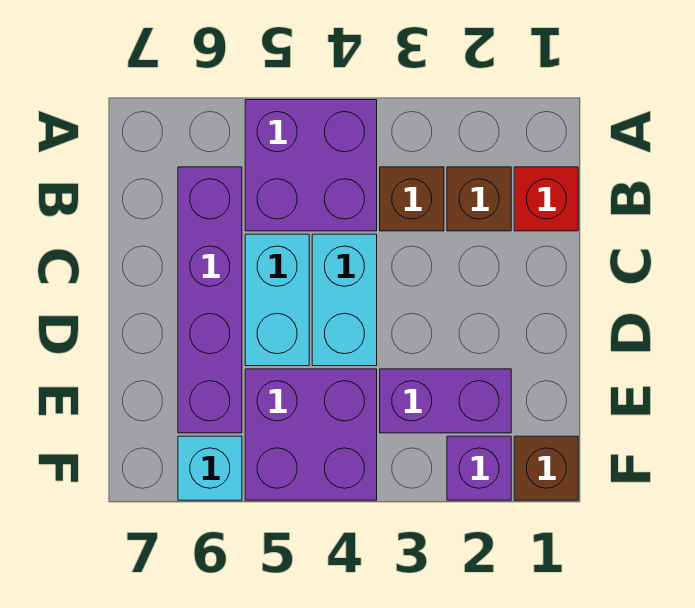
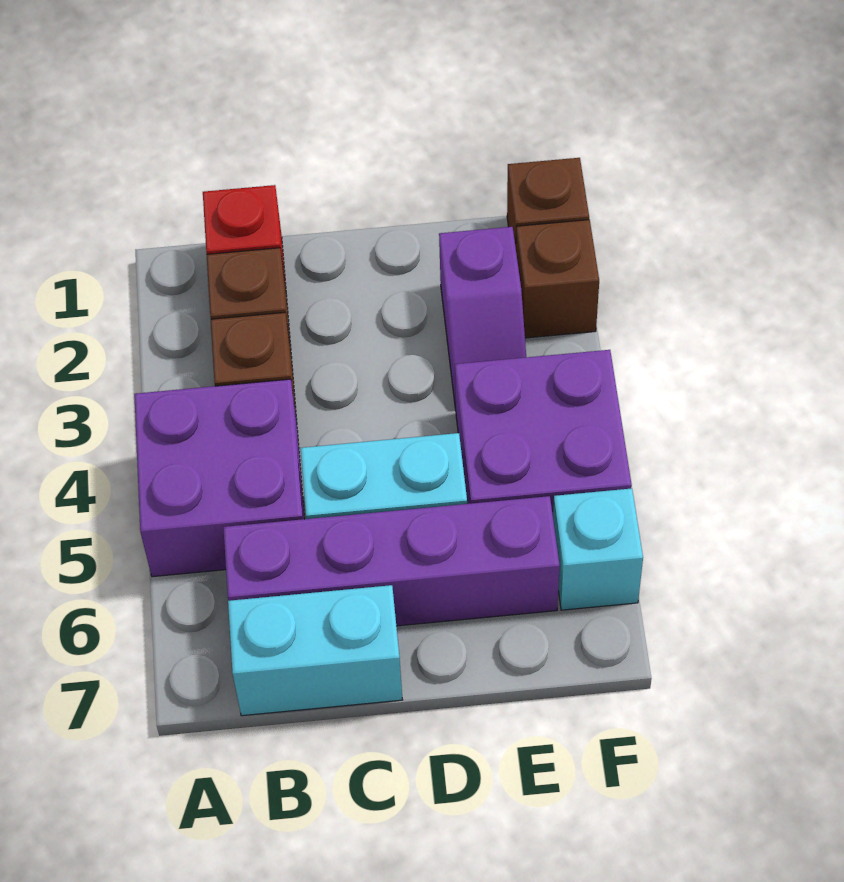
cyan brick C4:D4 level 1 -> cyan brick B7:C7 level 1
purple brick E2:E3 level 1 -> purple slope E2:E3 level 1 top 2
purple brick F2 level 1 -> brown brick F2 level 1

